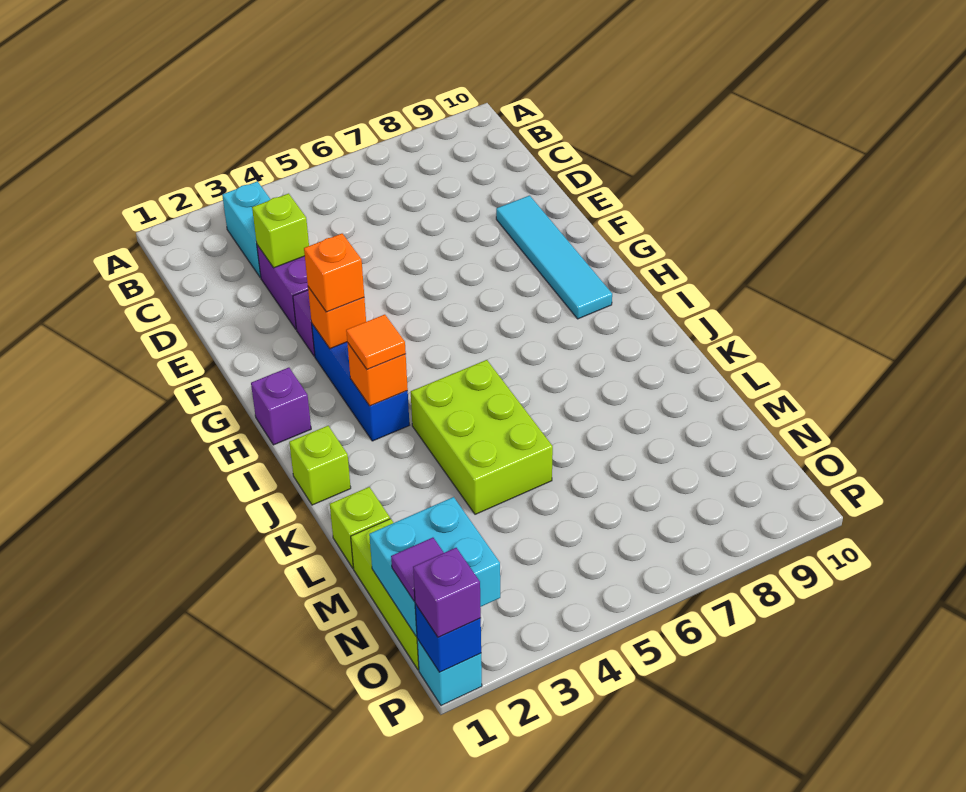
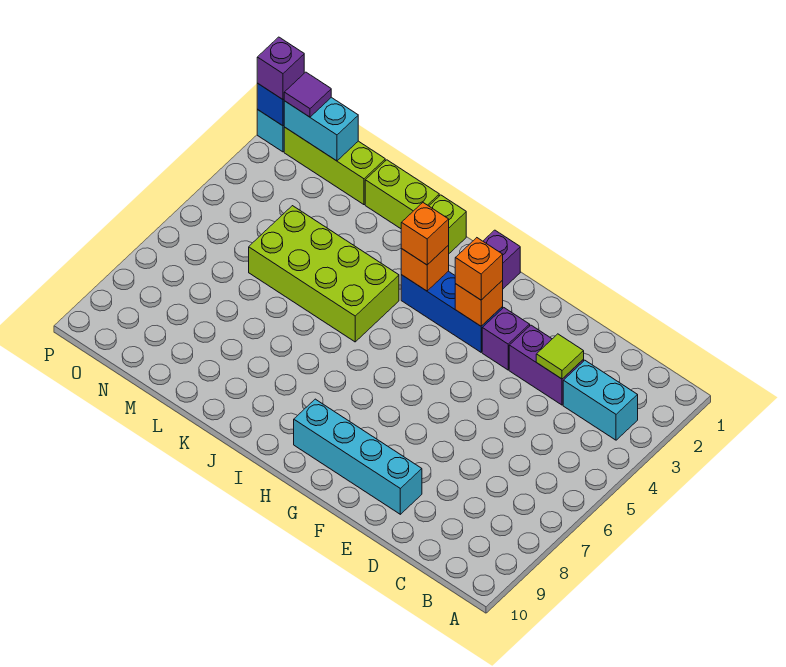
lime brick D3 level 2 -> lime tile D3 level 2
cyan tile E9:H9 level 1 -> cyan brick E9:H9 level 1
orange tile I3 level 3 -> orange brick I3 level 3
lime brick J4:L5 level 1 -> lime brick J4:M5 level 1
lime brick L1 level 1 -> lime brick K1:L1 level 1
cyan brick N1:O2 level 2 -> cyan brick N1:O1 level 2

